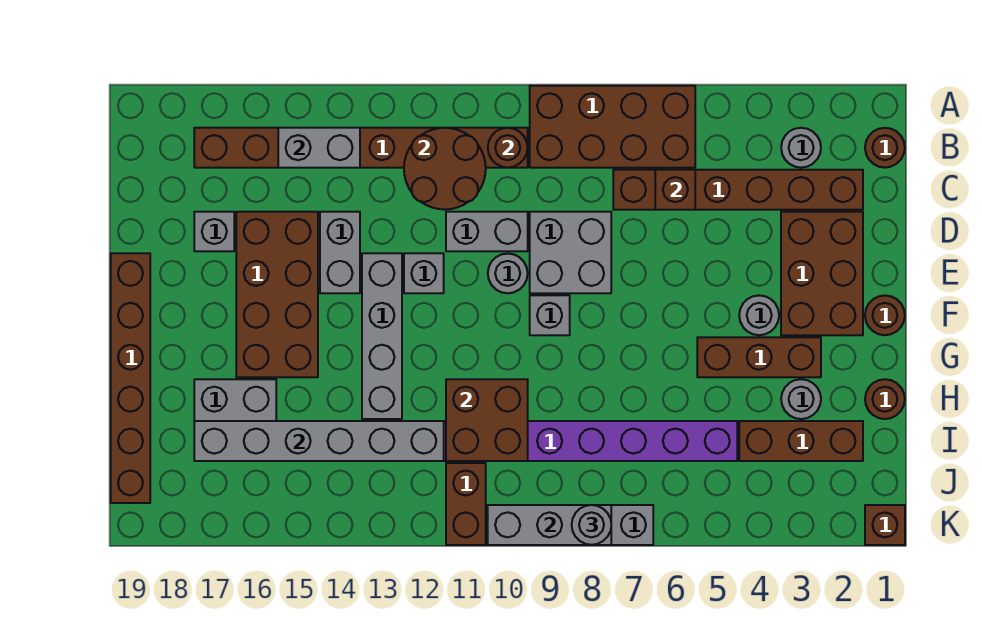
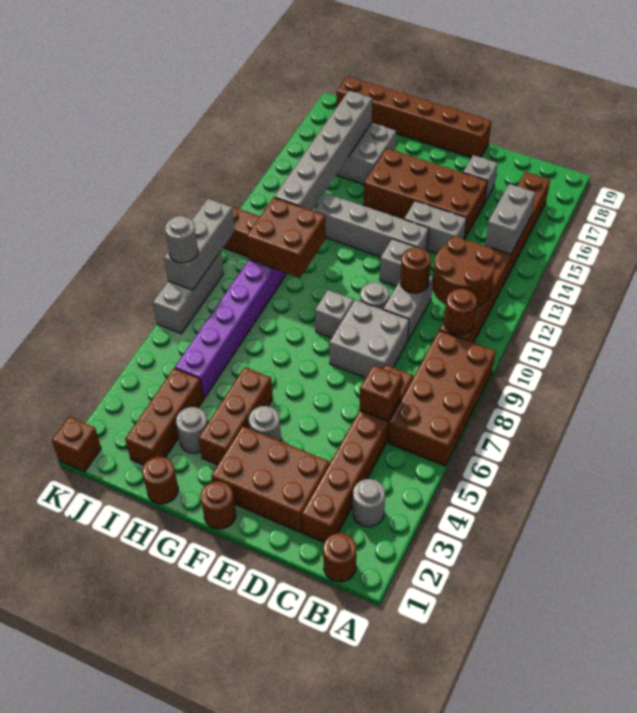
none -> brown round brick D11 level 2

